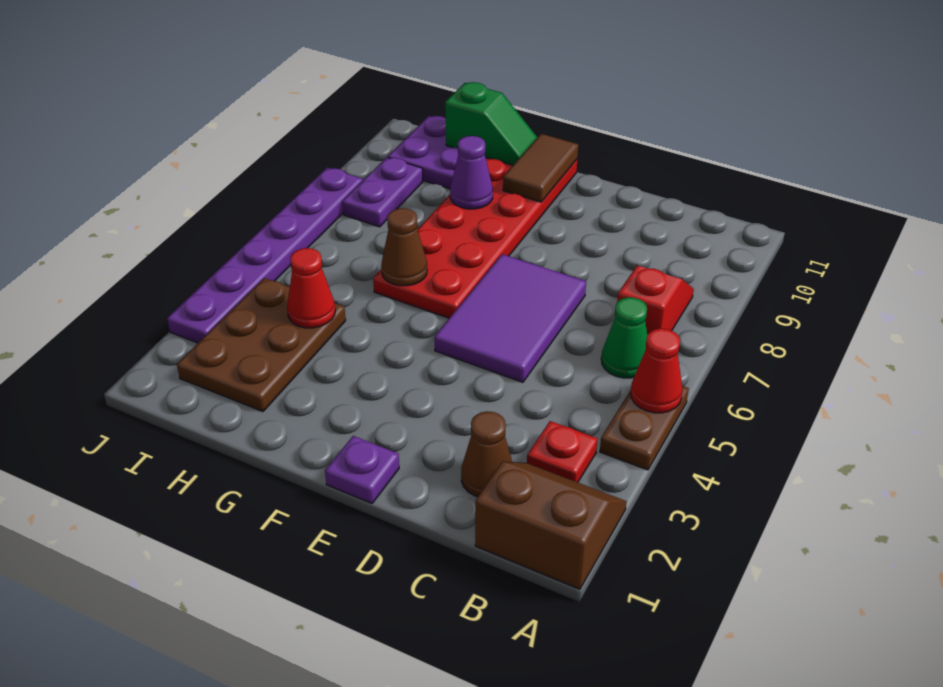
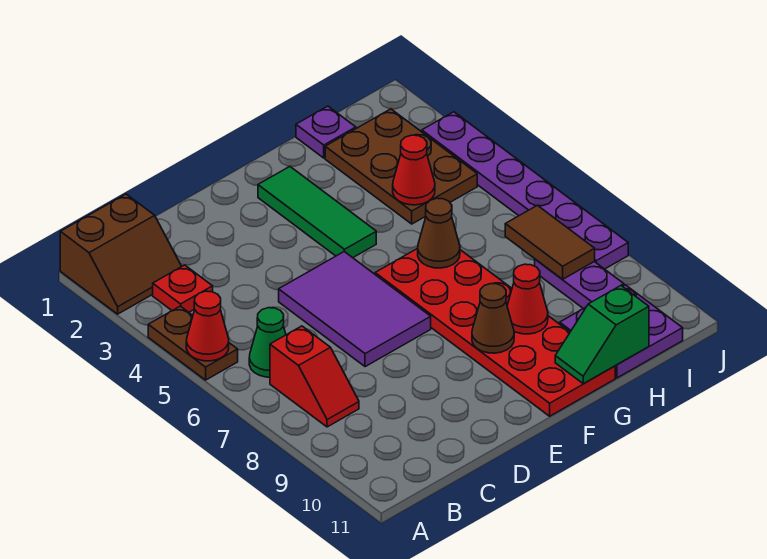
brown cone C2 level 1 -> brown cone F9 level 2
purple plate E1 level 1 -> purple plate H1 level 1
none -> green tile F2:F4 level 1
brown tile F10:F11 level 2 -> brown tile I7:I8 level 2
purple cone G9 level 2 -> red cone G9 level 2

